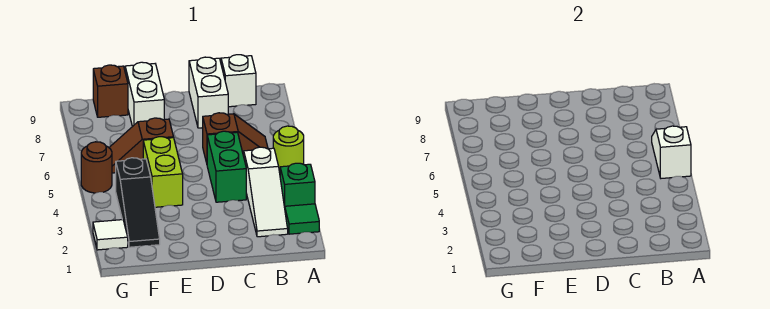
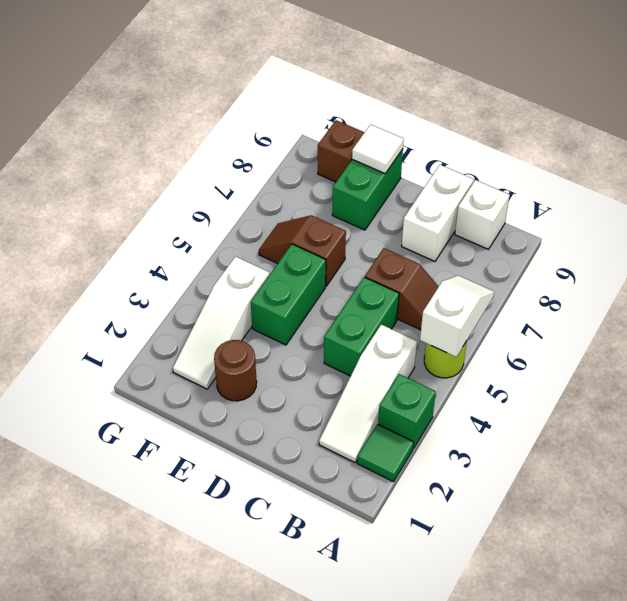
lime brick E4:E5 level 1 -> green brick E4:E5 level 1
white brick E8:E9 level 1 -> green brick E8:E9 level 1
black slope F2:F4 level 1 top 4 -> white slope F2:F4 level 1 top 4
white tile G2 level 1 -> white tile E9 level 2
brown round brick G5 level 1 -> brown round brick E2 level 1

